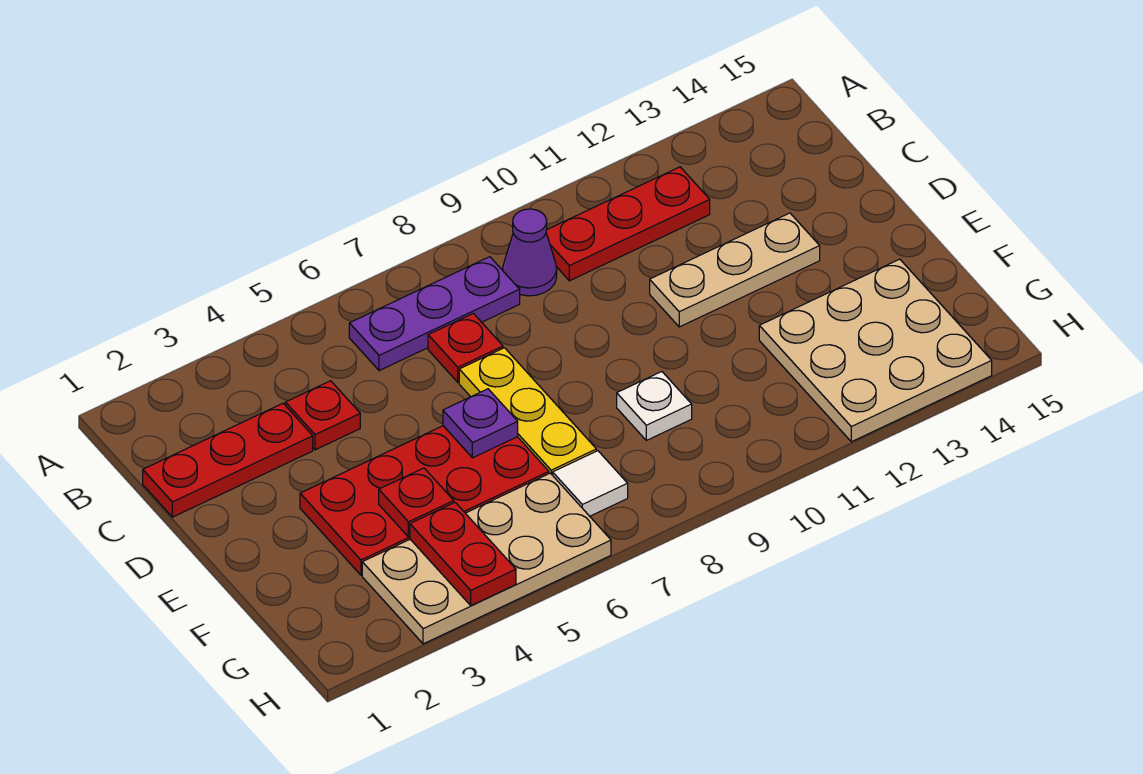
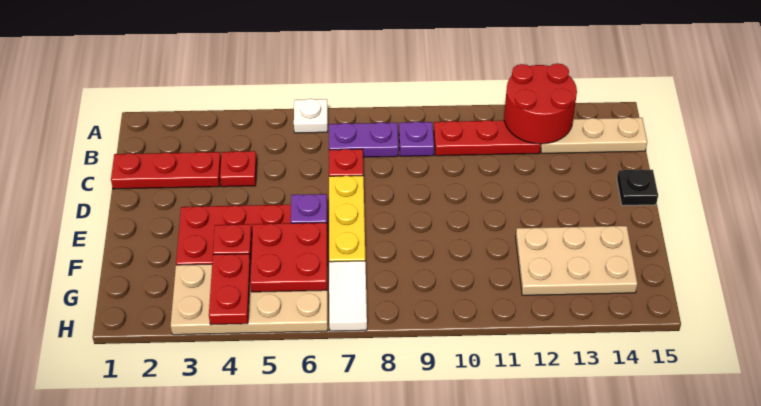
none -> red round brick A12:B13 level 2
purple plate B6:B8 level 1 -> purple plate B7:B8 level 1
purple cone B9 level 1 -> purple plate B9 level 1
tan plate D11:D13 level 1 -> tan plate B13:B15 level 1
none -> black plate D15 level 1
none -> red plate F5:G6 level 2
white plate F9 level 1 -> white plate A6 level 1
tan plate F12:H14 level 1 -> tan plate F12:G14 level 1
white tile G7 level 1 -> white tile G7:H7 level 1

